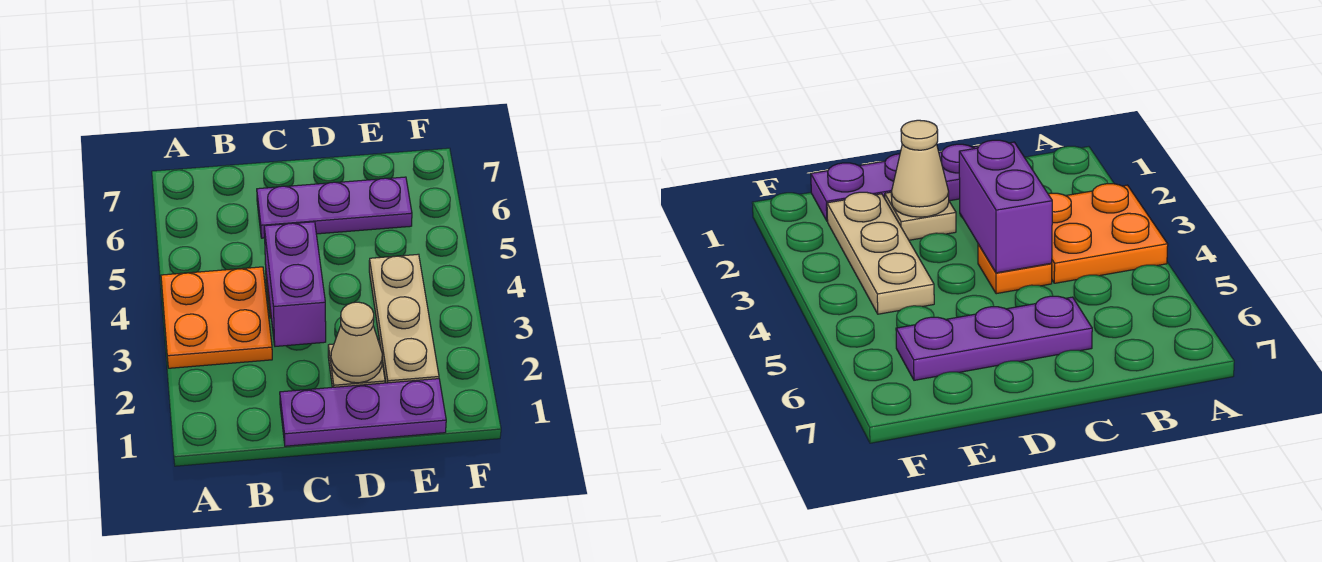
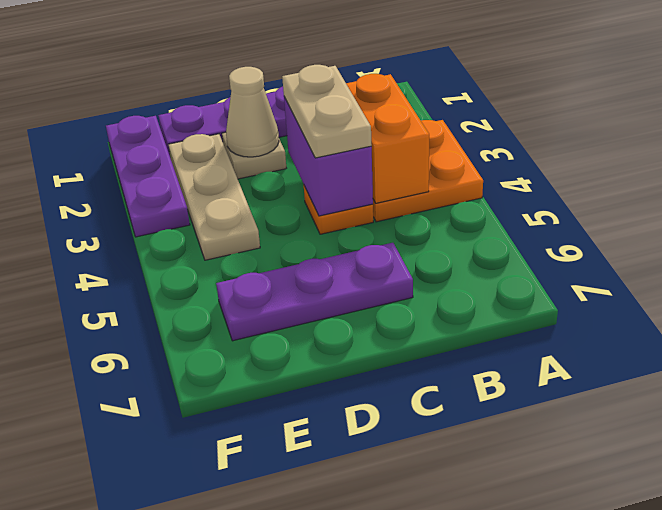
none -> orange brick B3:B4 level 2
none -> tan plate C3:C4 level 3
none -> purple plate F1:F3 level 1

